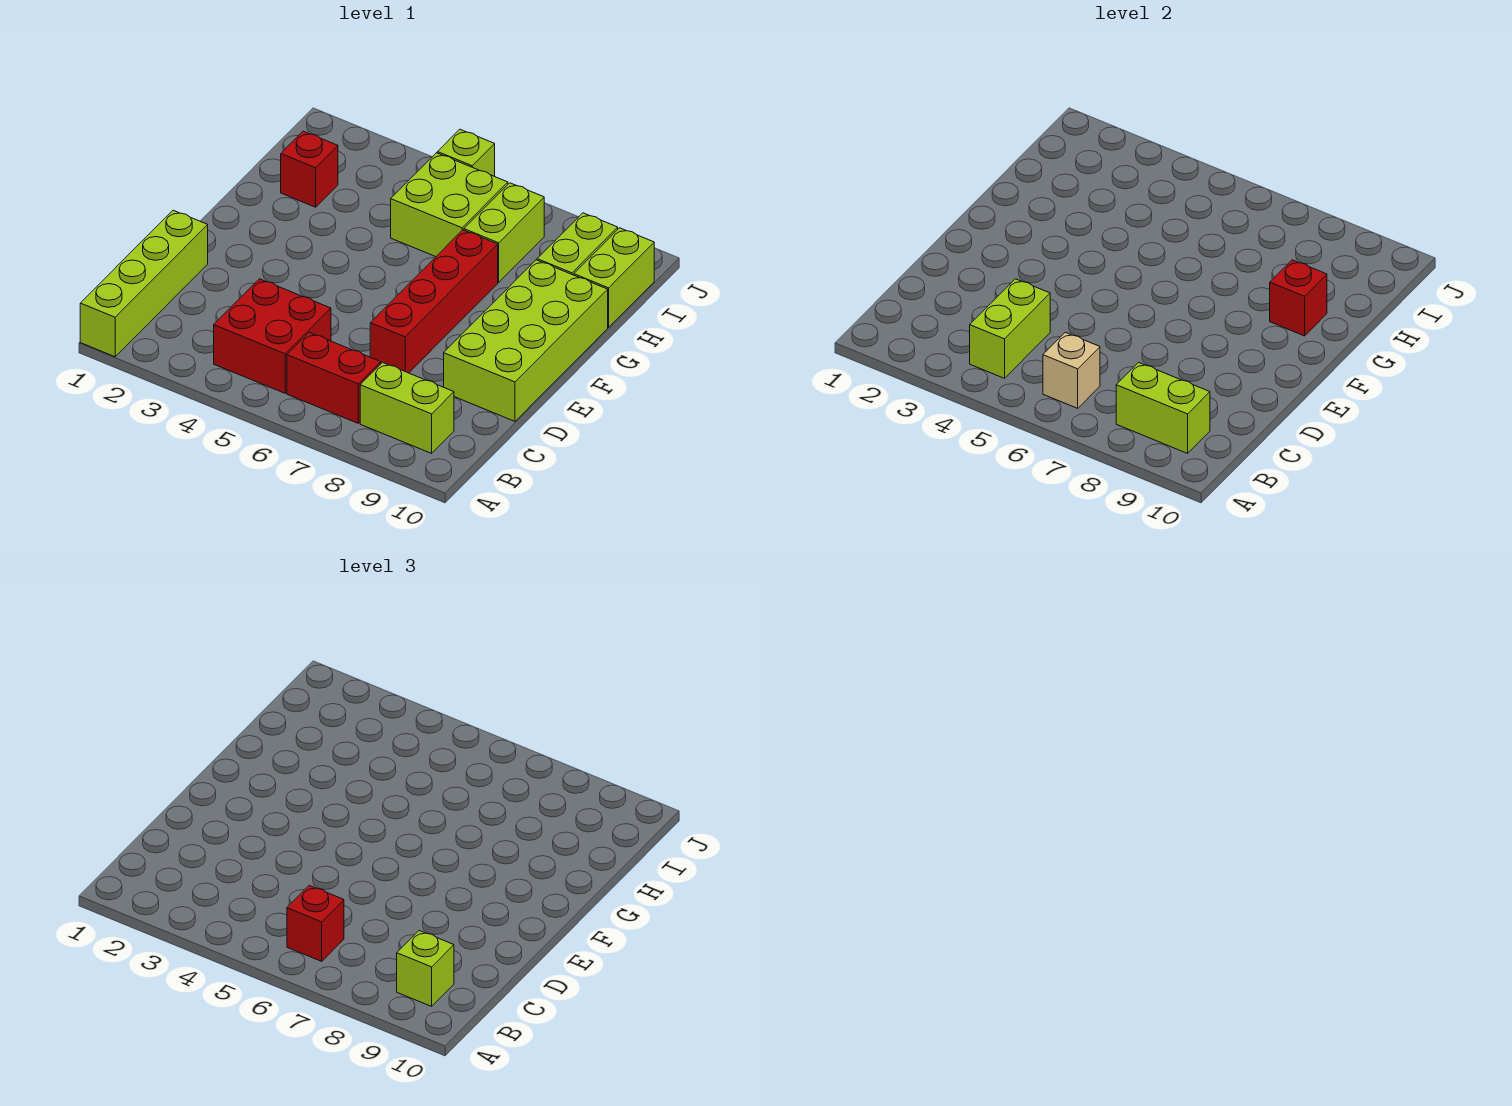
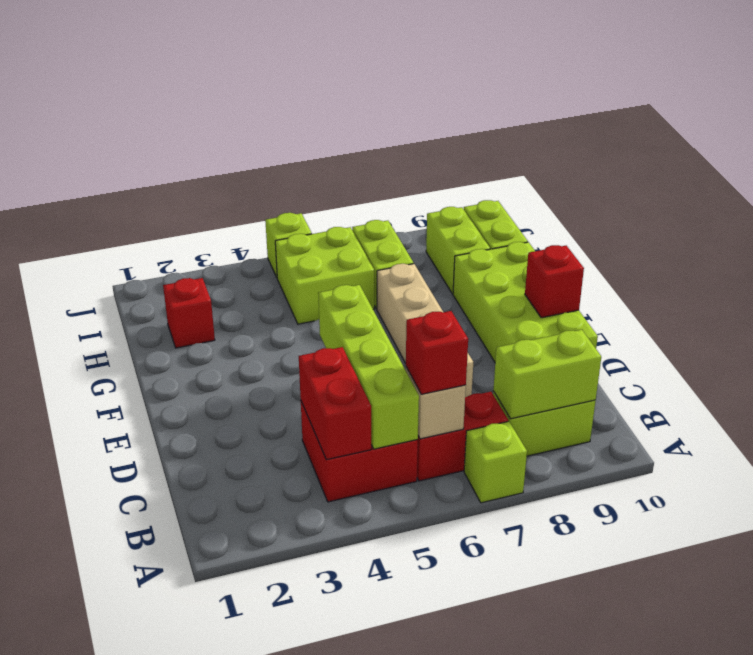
lime brick A1:D1 level 1 -> lime brick B5:E5 level 2
lime brick B4:C4 level 2 -> red brick B4:C4 level 2
lime brick B9 level 3 -> lime brick A7 level 1
red brick D7:G7 level 1 -> tan brick D7:G7 level 1
red brick G9 level 2 -> red brick E10 level 2

